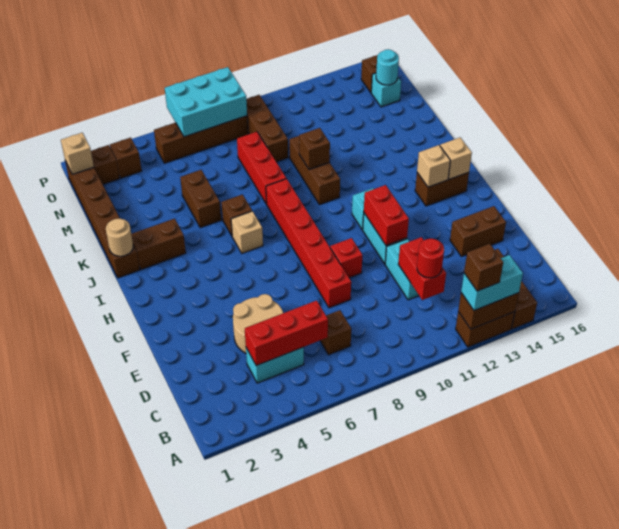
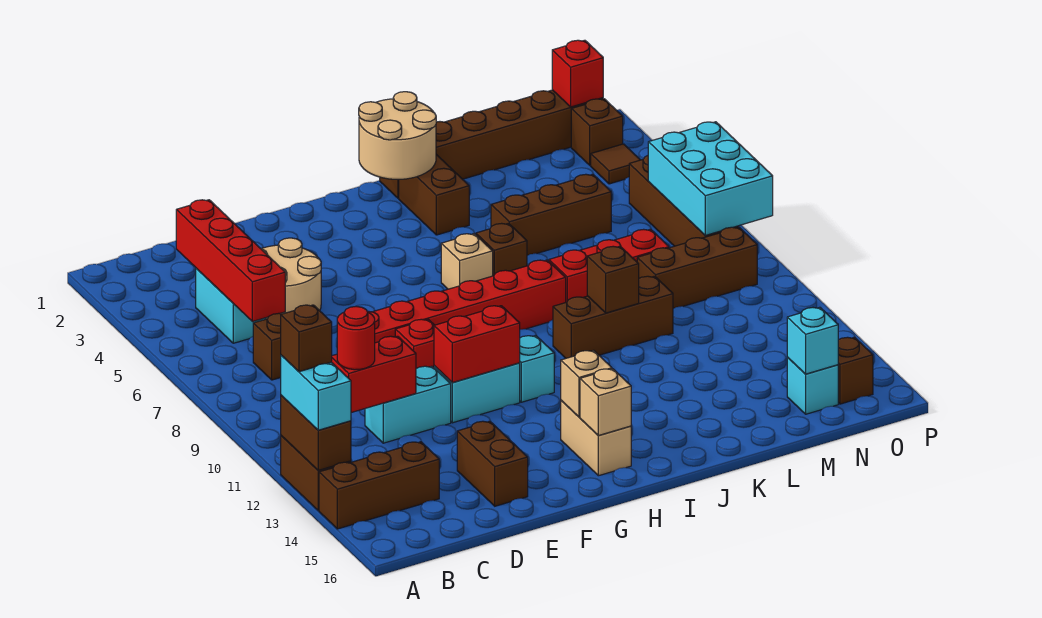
red brick C4:C6 level 2 -> red brick C3:C6 level 2
brown brick H14:H15 level 1 -> tan brick H14:H15 level 1
tan round brick J1 level 2 -> tan round brick I1:J2 level 2
brown brick K5:L5 level 1 -> brown brick K5:M5 level 1
cyan round brick N15 level 2 -> cyan brick N15 level 2
tan brick O1 level 2 -> red brick O1 level 2
brown brick O3 level 1 -> brown tile O3 level 1

